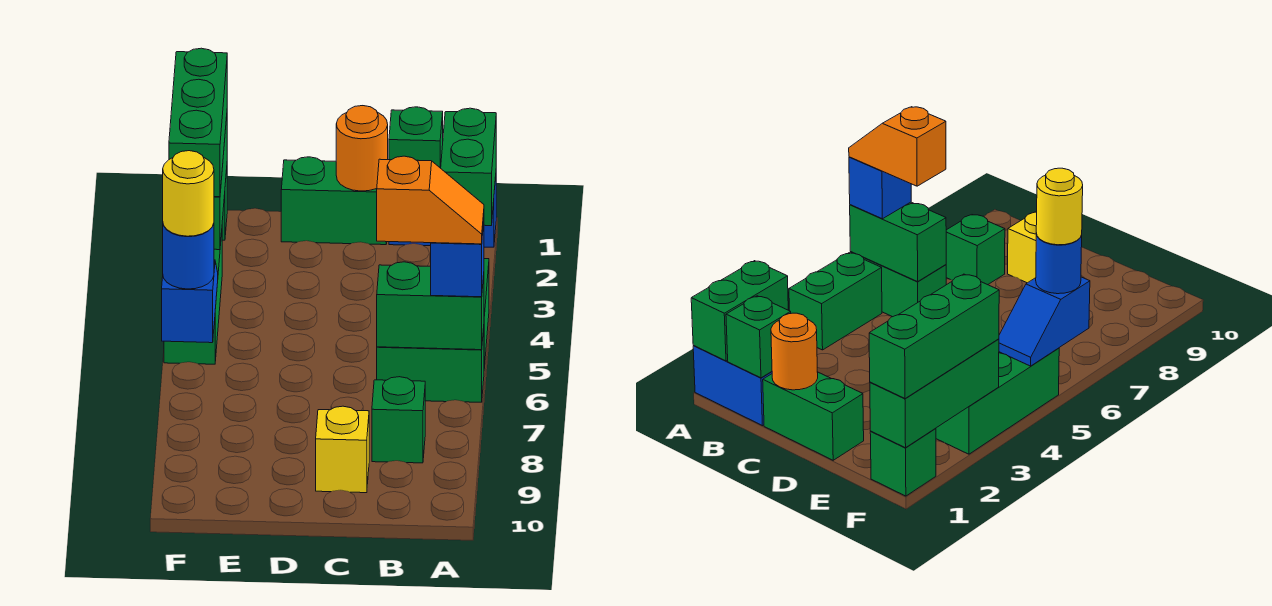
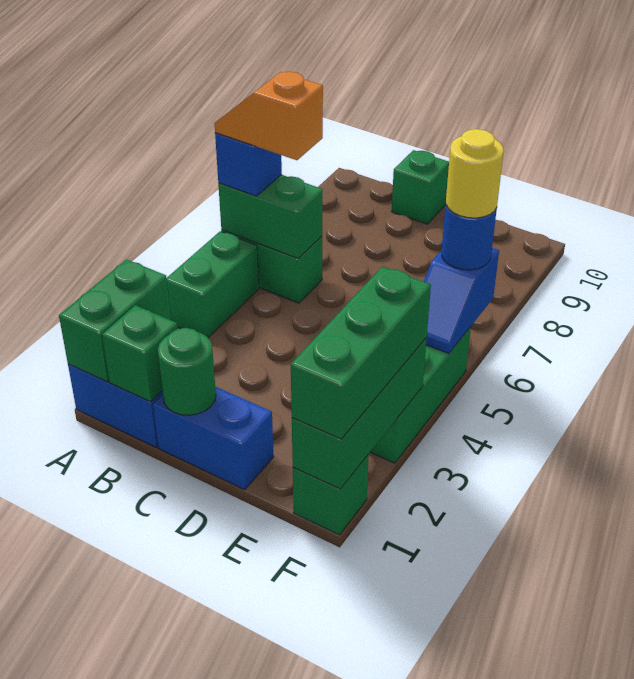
green brick B8 level 1 -> green brick C10 level 1
green brick C1:D1 level 1 -> blue brick C1:D1 level 1
orange round brick C1 level 2 -> green round brick C1 level 2
yellow brick C9 level 1 -> none

